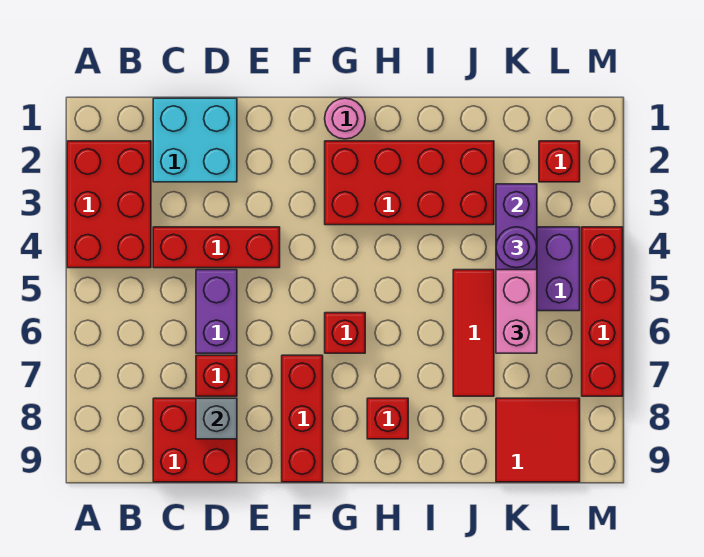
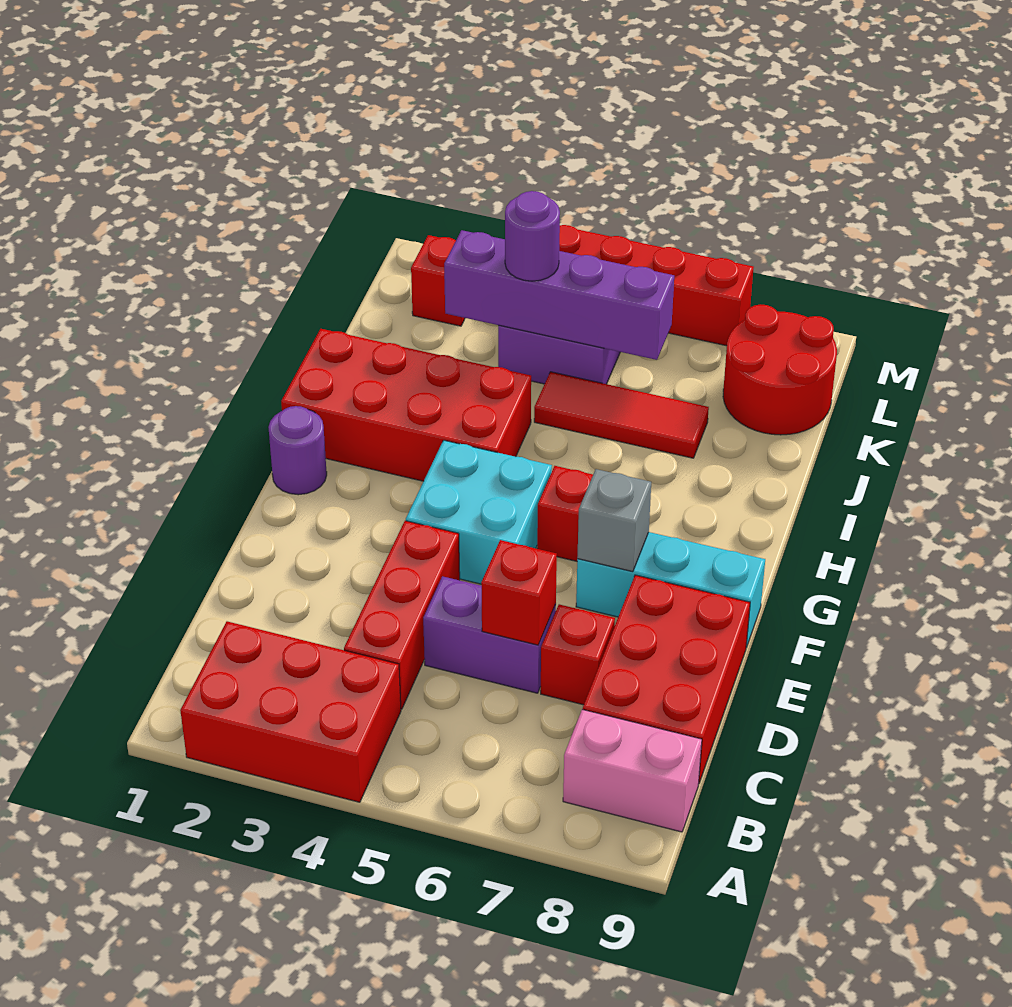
cyan brick C1:D2 level 1 -> cyan brick F4:G5 level 1
red brick C8:D9 level 1 -> red brick C8:E9 level 1
grey brick D8 level 2 -> grey brick F7 level 2
red brick F7:F9 level 1 -> cyan brick F7:F9 level 1
pink round brick G1 level 1 -> purple round brick G1 level 1
red brick G2:J3 level 1 -> red brick H1:I4 level 1
red brick H8 level 1 -> red brick D6 level 2
pink brick K5:K6 level 3 -> pink brick B8:B9 level 1
red tile K8:L9 level 1 -> red round brick K8:L9 level 1

